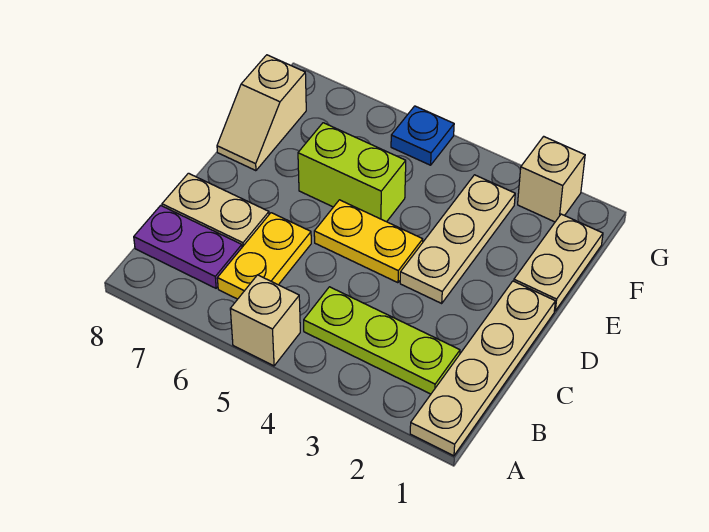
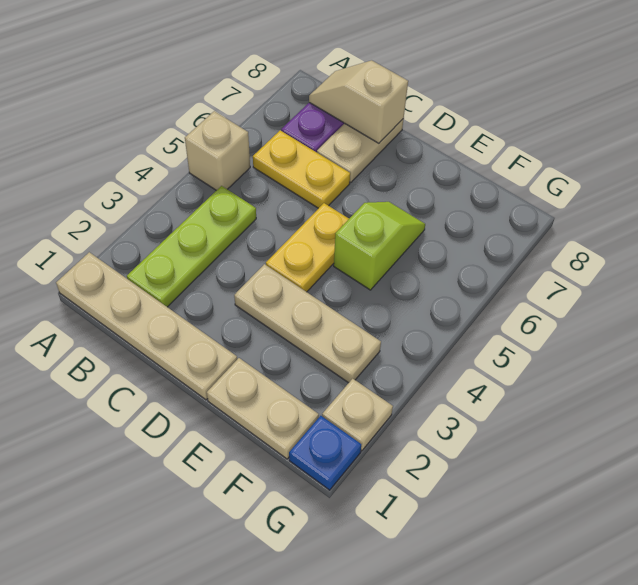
lime brick E5:E6 level 1 -> lime slope E5:E6 level 1 top 5
tan slope E8:F8 level 1 top F -> tan slope B8:C8 level 2 top C
tan brick G2 level 1 -> tan plate G2 level 1
blue plate G5 level 1 -> blue plate G1 level 1

